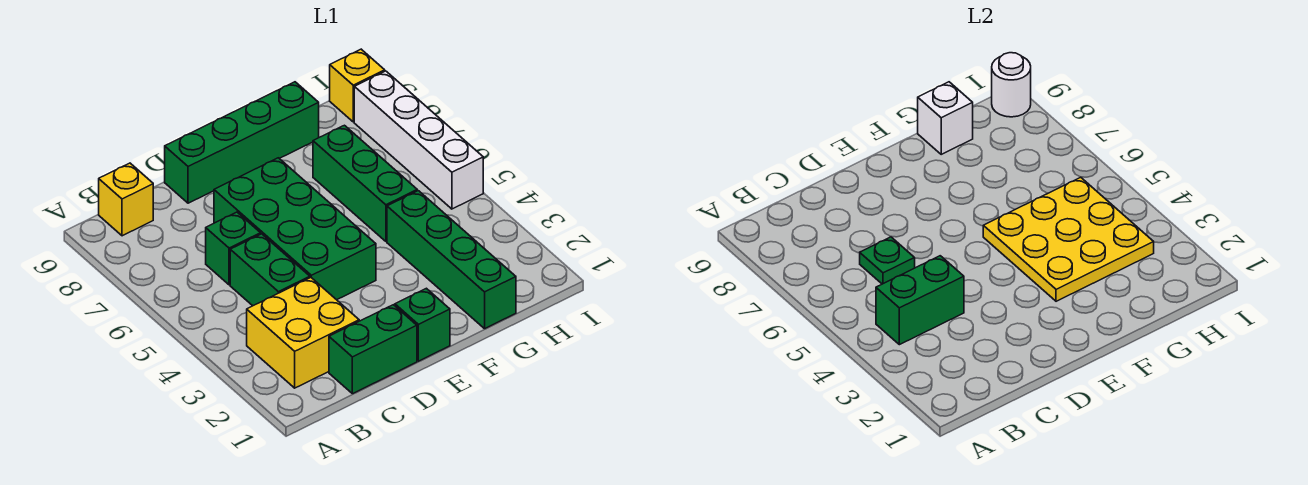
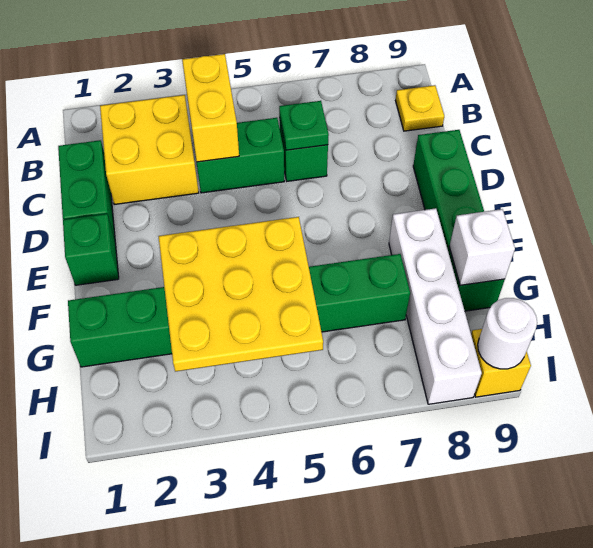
green brick B4:C4 level 2 -> yellow brick B4:C4 level 2
yellow brick B9 level 1 -> yellow plate B9 level 1
green brick D4:E7 level 1 -> none
white brick I5:I8 level 1 -> white brick F8:I8 level 1

